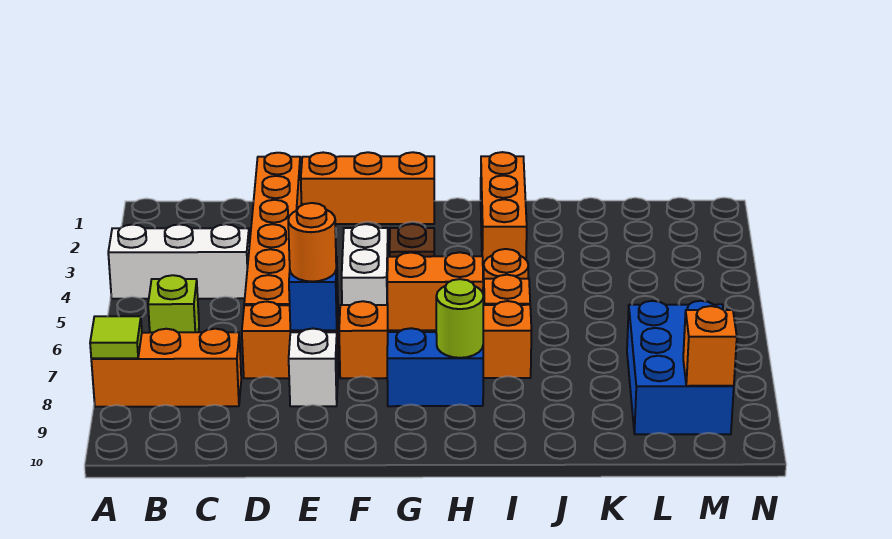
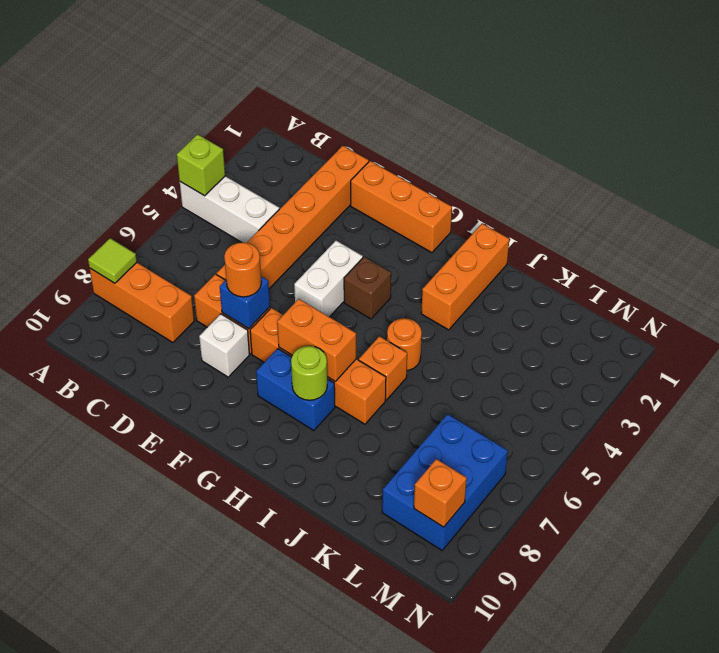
lime brick B6 level 1 -> lime brick A4 level 2

